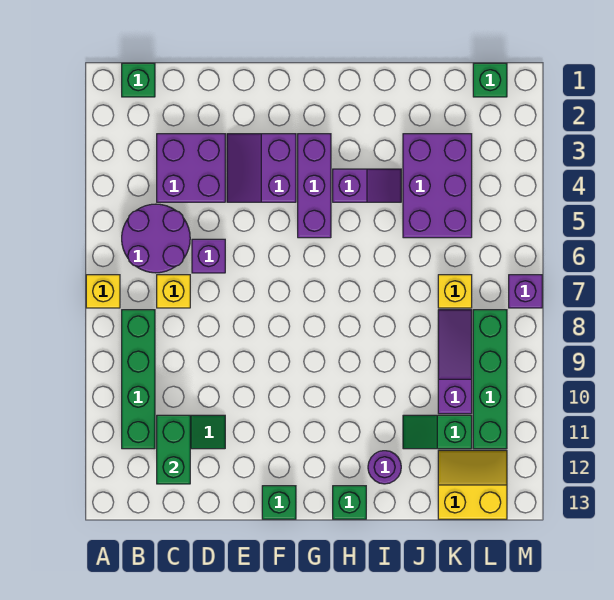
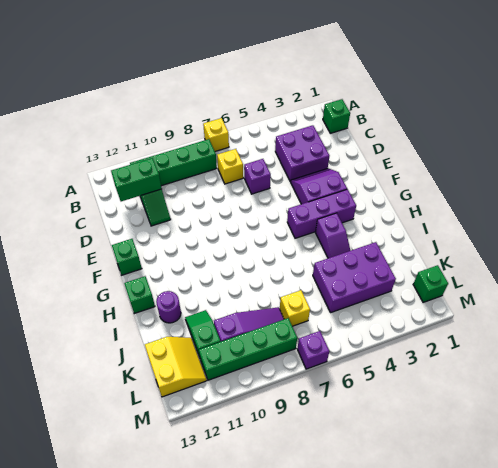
purple round brick B5:C6 level 1 -> none

